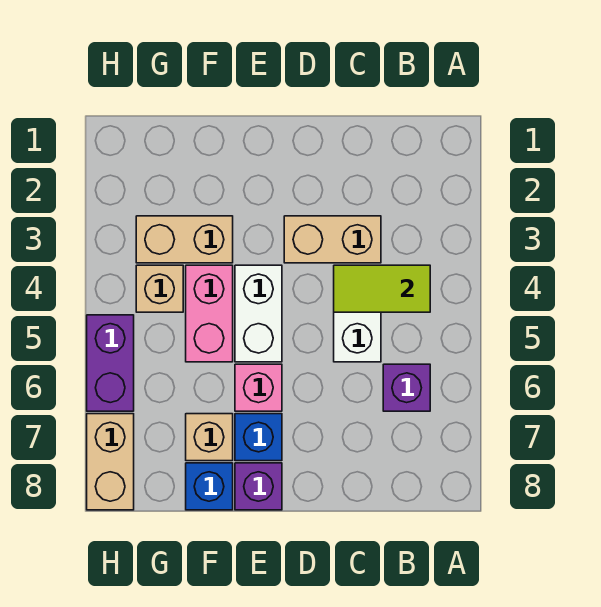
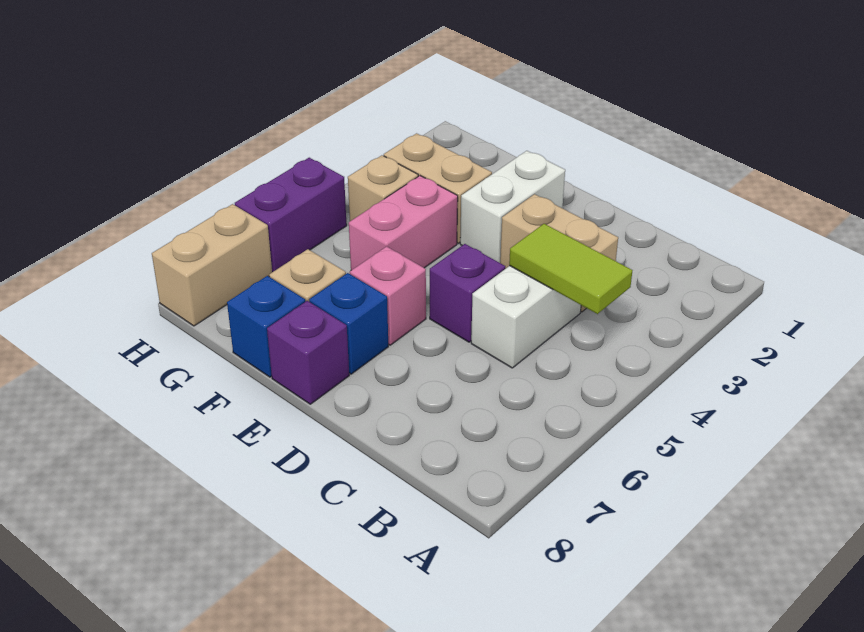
purple brick B6 level 1 -> purple brick D5 level 1
white brick E4:E5 level 1 -> white brick E2:E3 level 1

